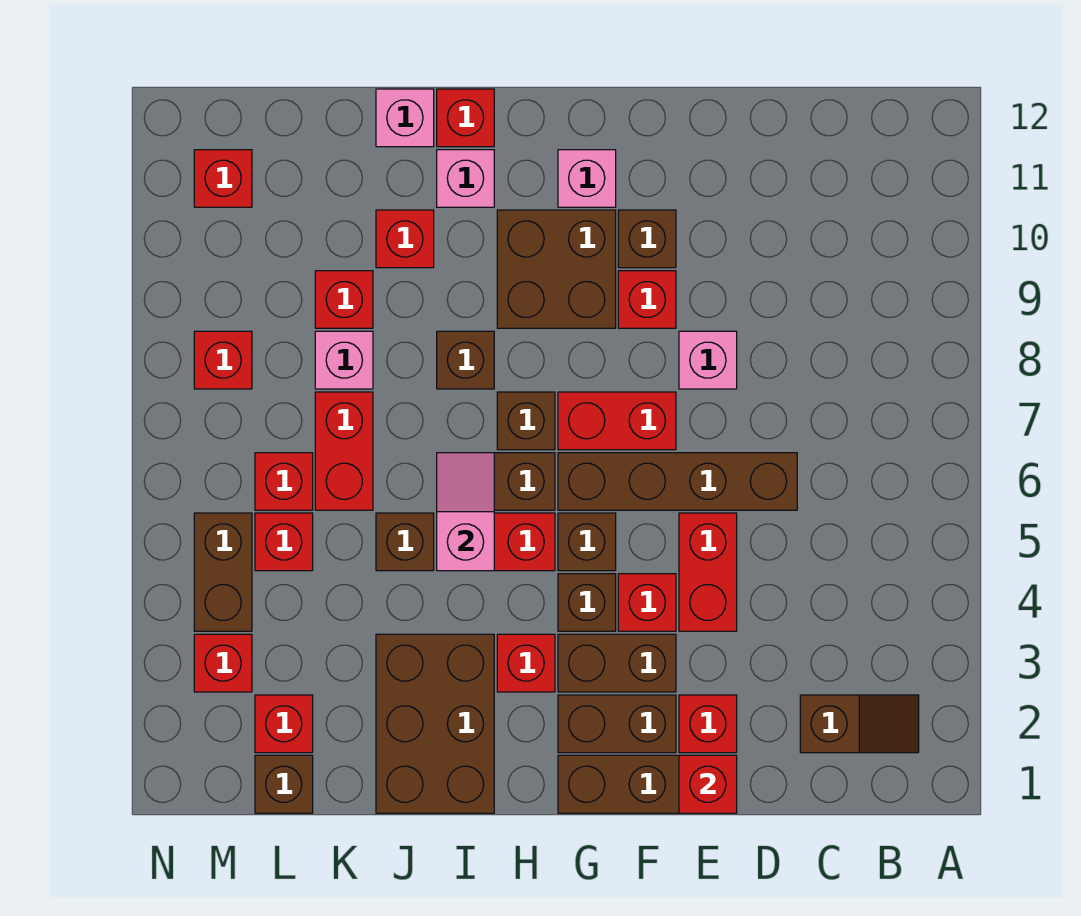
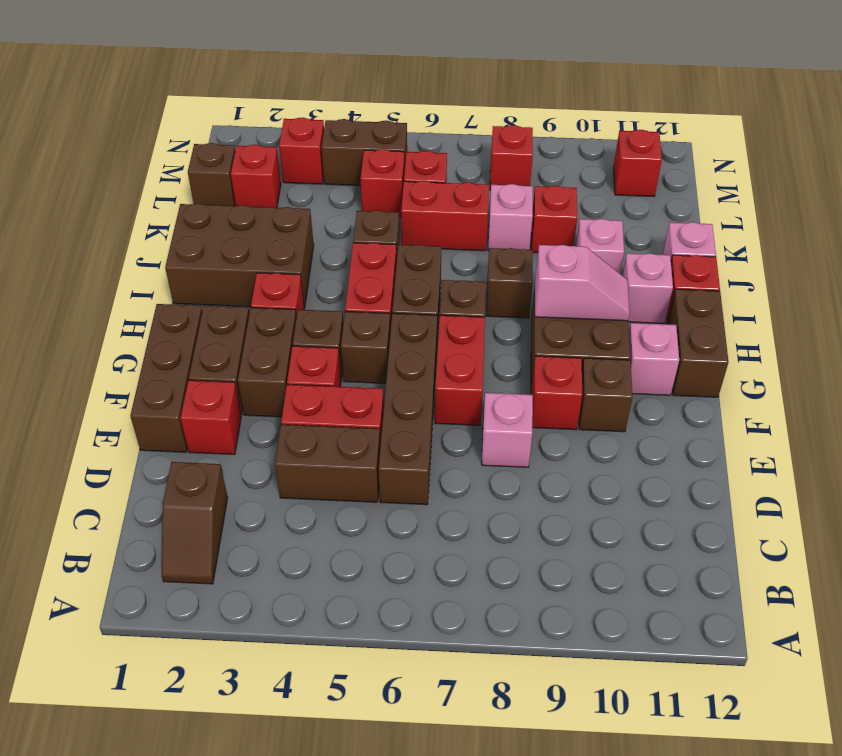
none -> brown brick D4:D5 level 1
red brick E1 level 2 -> none
none -> brown brick G12:H12 level 1
pink slope I5:I6 level 2 top 5 -> pink slope H9:H10 level 2 top 9
red brick J10 level 1 -> pink brick J10 level 1

